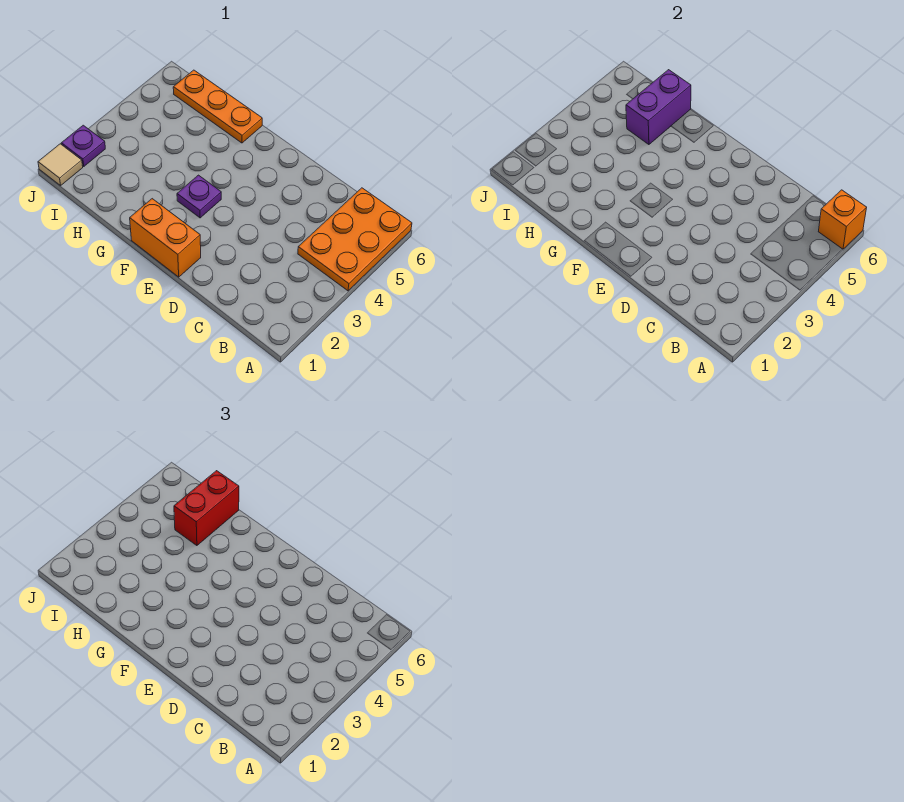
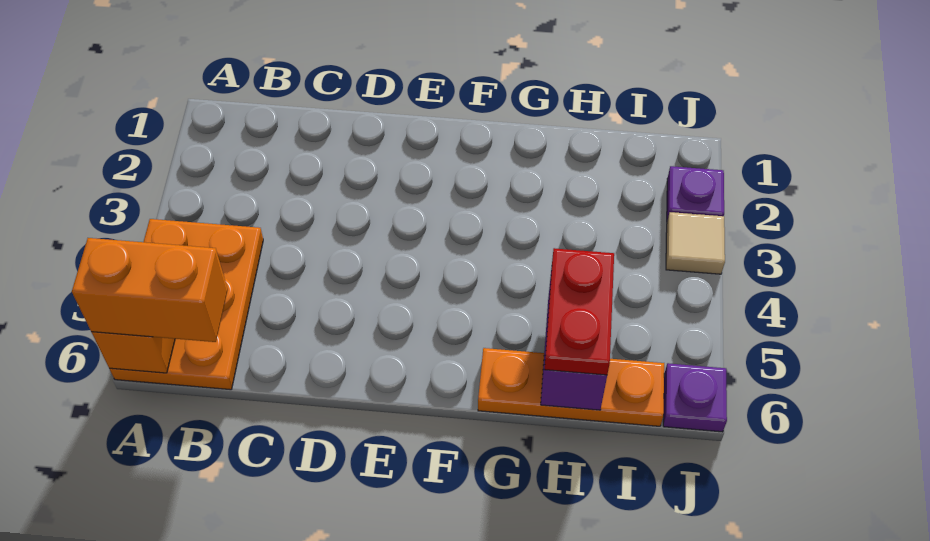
orange brick E1:F1 level 1 -> orange brick A6:B6 level 3
purple plate F3 level 1 -> purple plate J6 level 1
red brick H5:H6 level 3 -> red plate H5:H6 level 3
tan tile J1 level 1 -> tan tile J3 level 1

